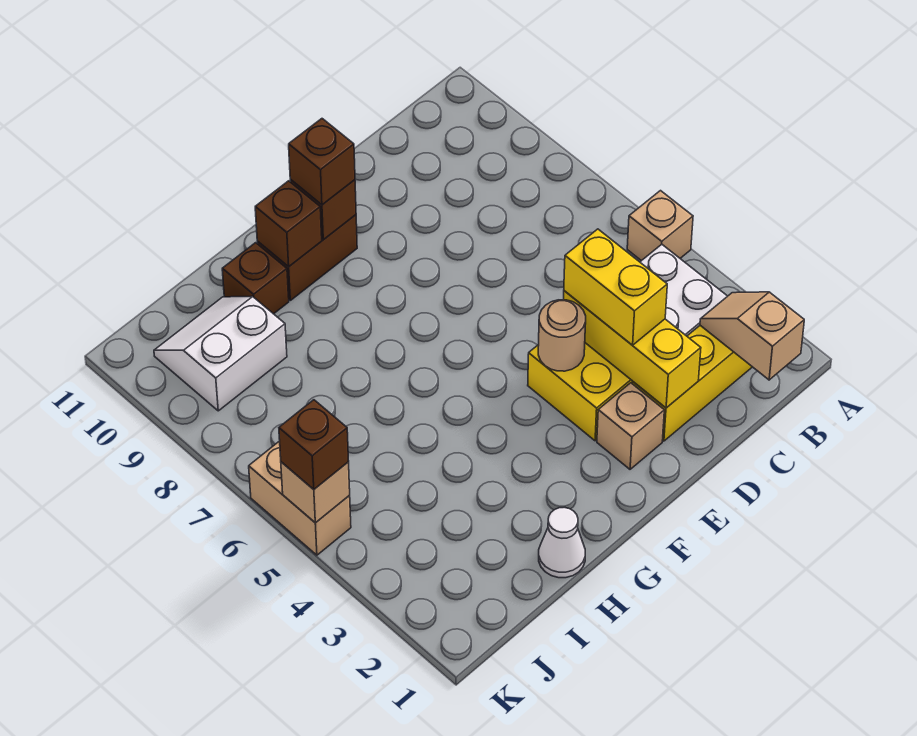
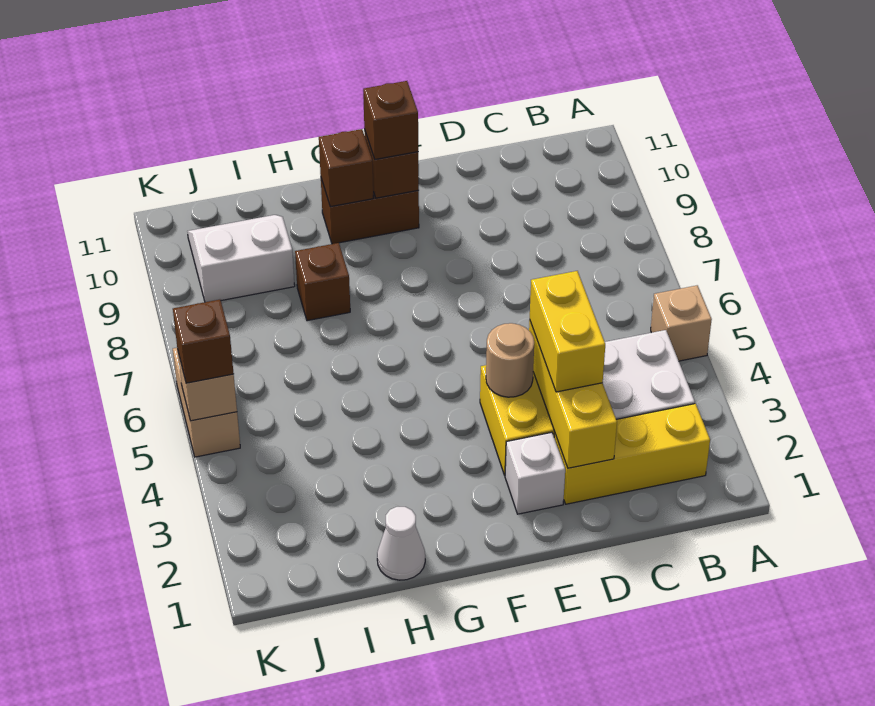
tan slope B1:B2 level 2 top 1 -> none
tan brick E2 level 1 -> white brick E2 level 1
brown brick H10 level 1 -> brown brick H8 level 1

